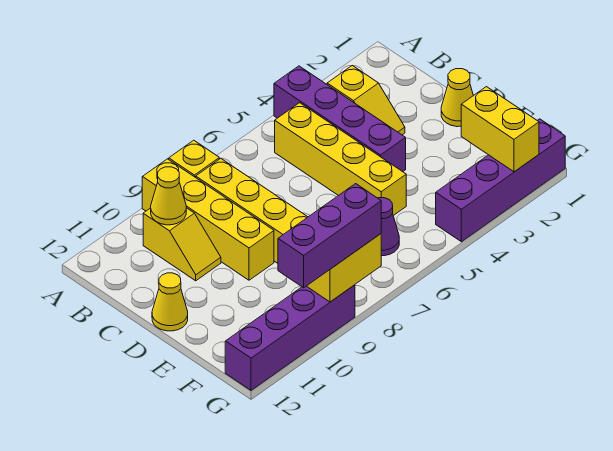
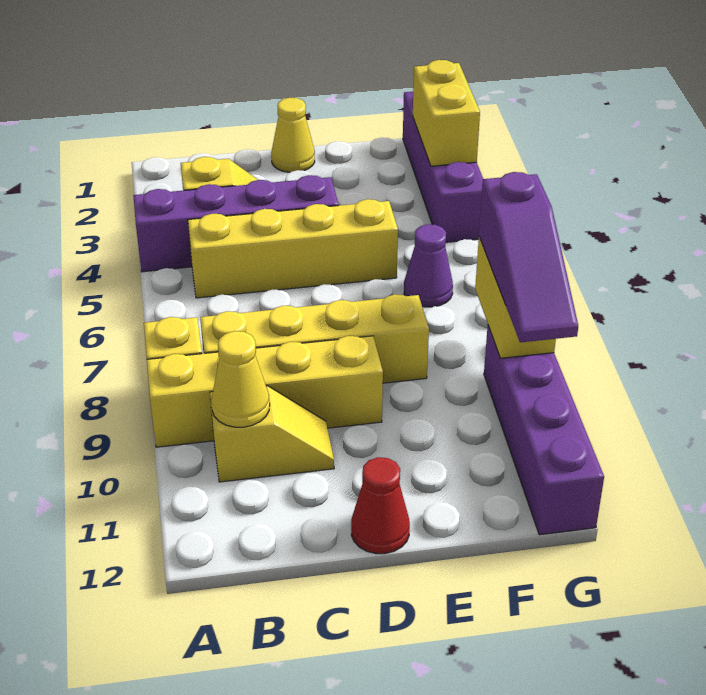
yellow cone D12 level 1 -> red cone D12 level 1
yellow brick F2:G2 level 2 -> yellow brick G2:G3 level 2
purple brick G8:G10 level 3 -> purple slope G8:G10 level 3 top 8

